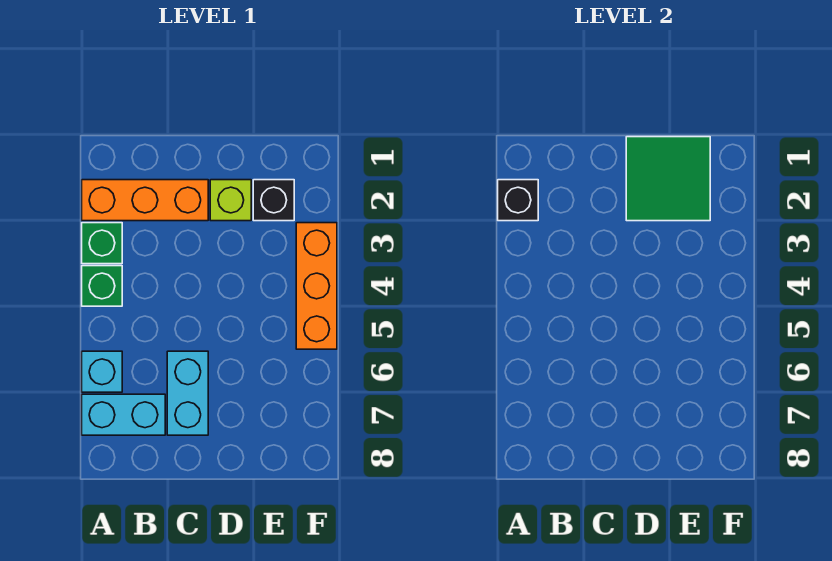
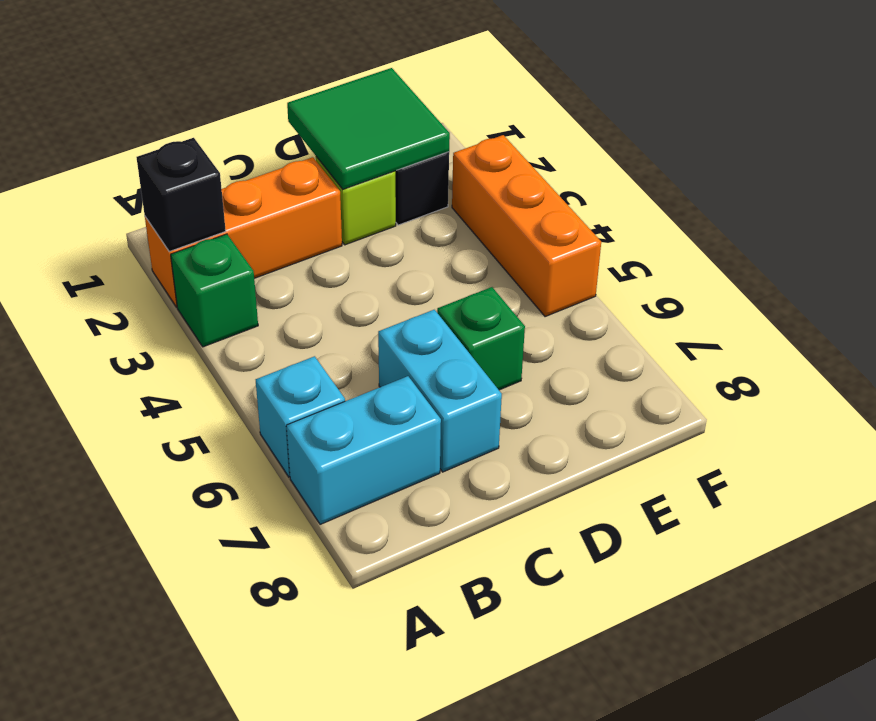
green brick A4 level 1 -> green brick D6 level 1

